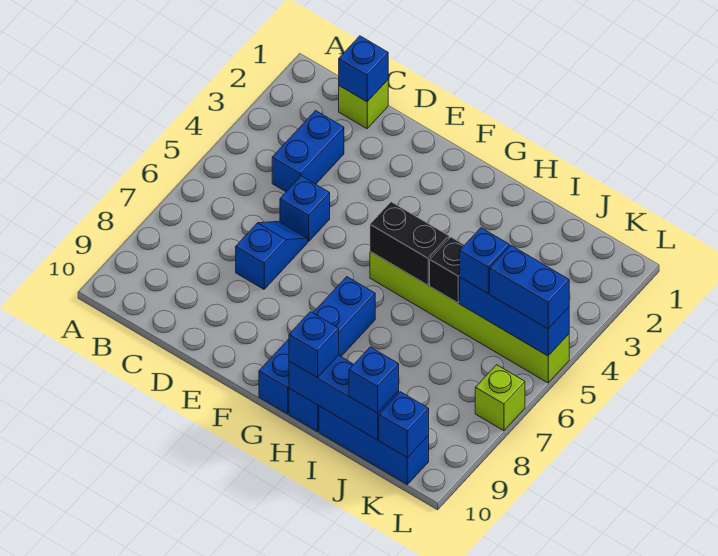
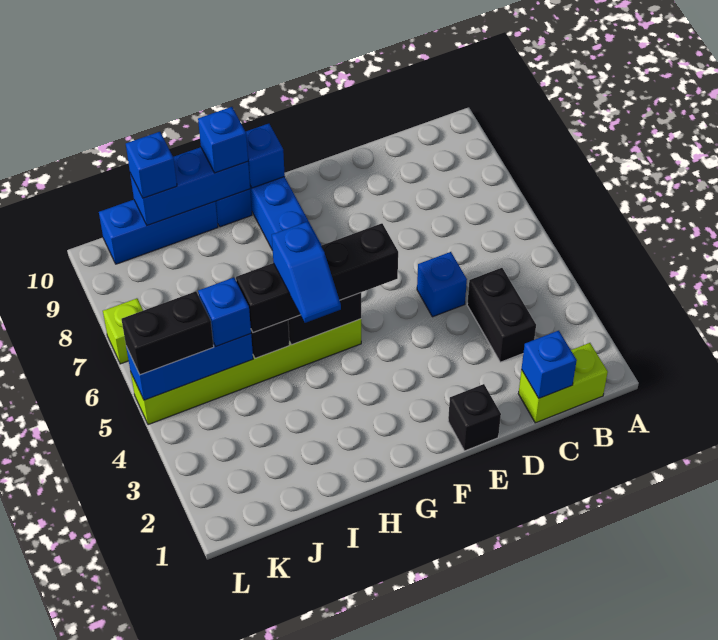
lime brick C1 level 1 -> lime brick B1:C1 level 1
blue brick C3:C4 level 1 -> black brick C3:C4 level 1
blue slope D6:D7 level 1 top 7 -> blue slope H4:H5 level 4 top 5
none -> black brick E1 level 1
none -> black brick F5:I5 level 3
blue brick K5:L5 level 3 -> black brick K5:L5 level 3
blue brick K10 level 2 -> blue brick G10 level 2

